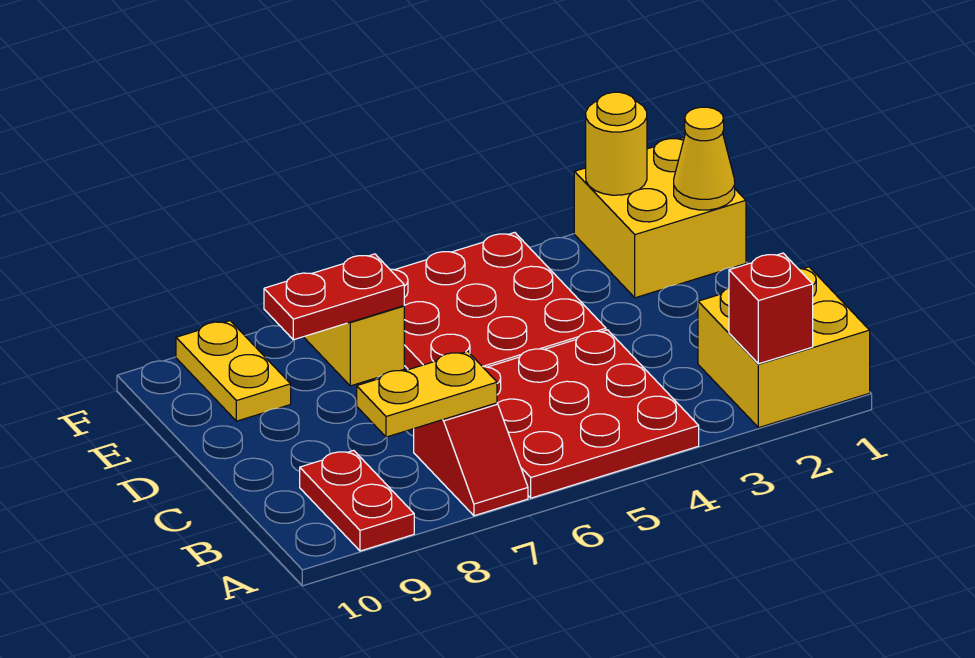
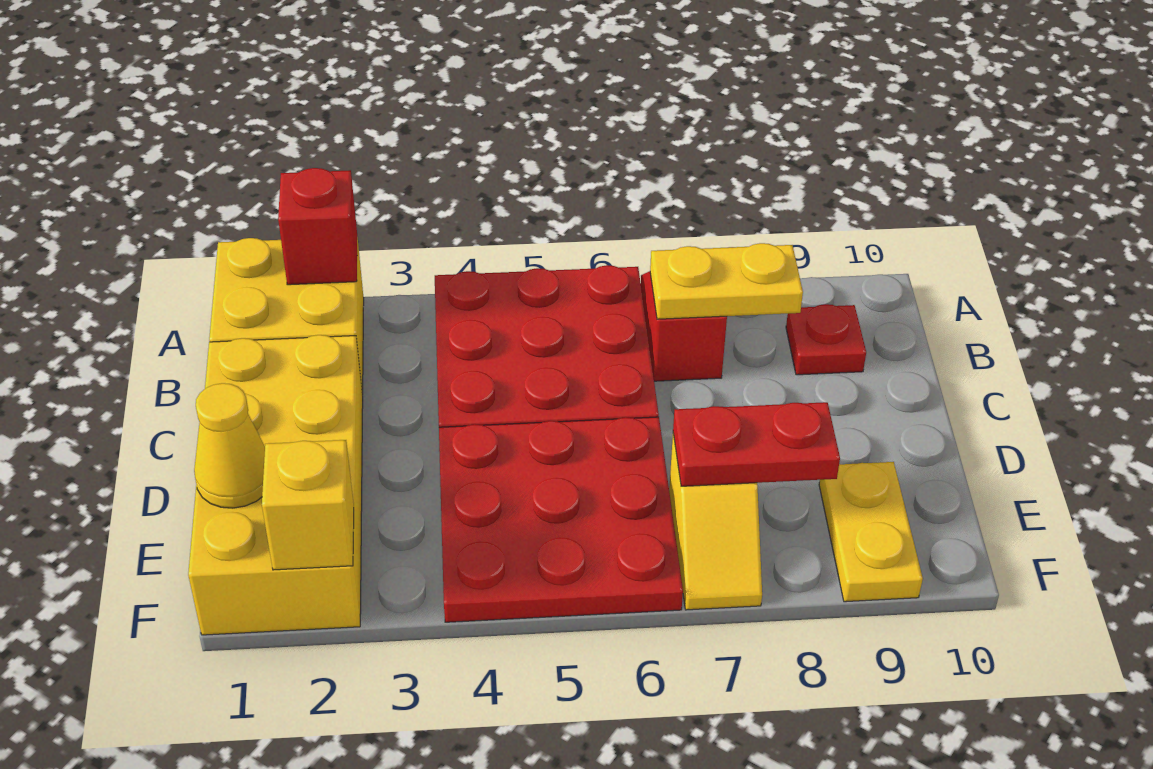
red plate A9:B9 level 1 -> red plate B9 level 1
yellow brick E1:F2 level 1 -> yellow brick C1:F2 level 1
yellow round brick F2 level 2 -> yellow brick F2 level 2

